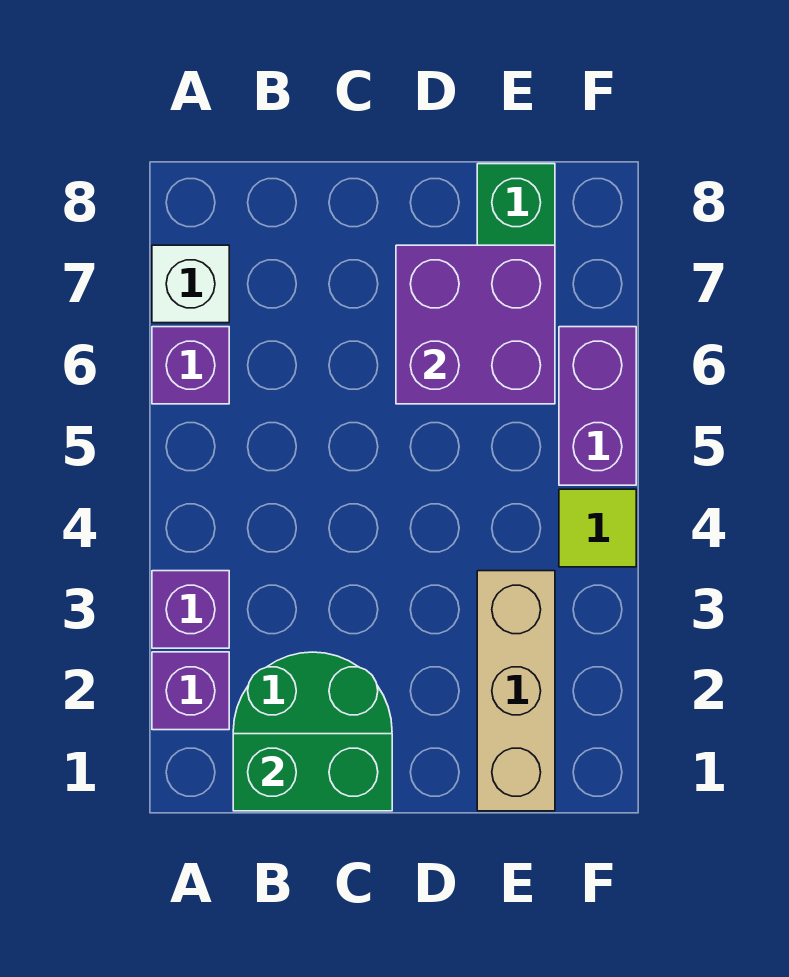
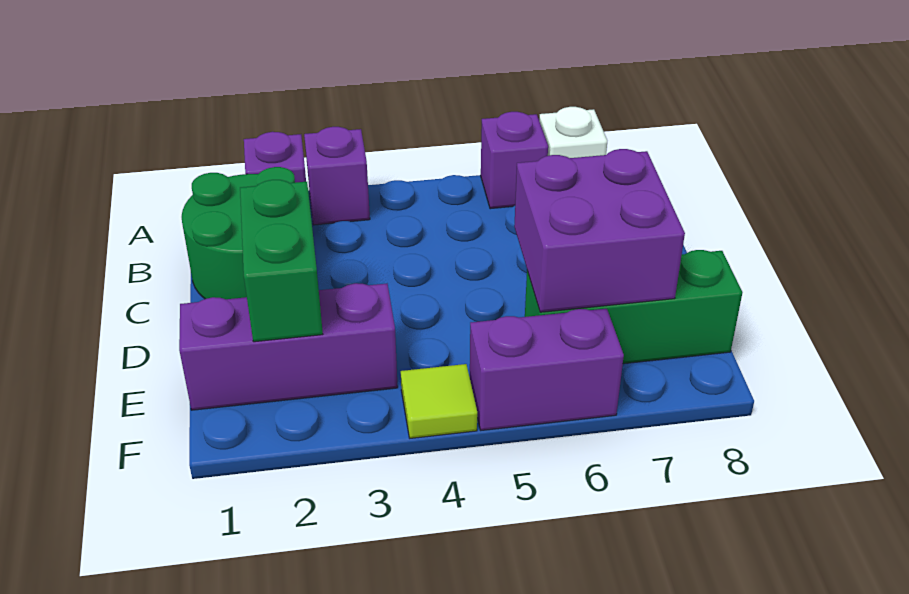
green brick B1:C1 level 2 -> green brick D2:E2 level 2
tan brick E1:E3 level 1 -> purple brick E1:E3 level 1

